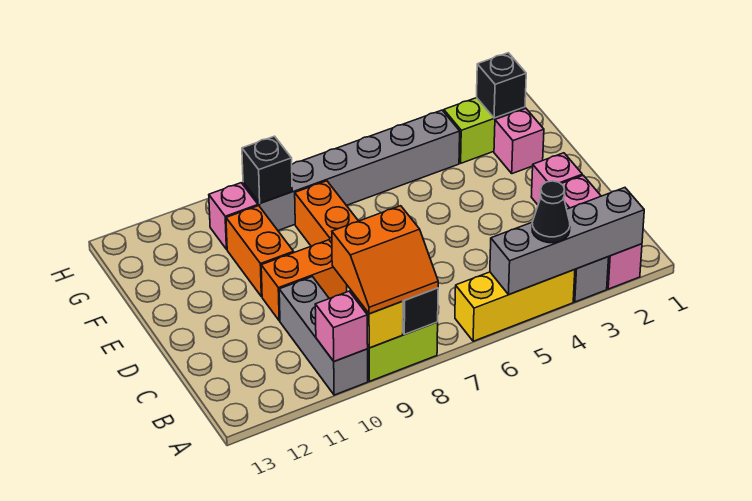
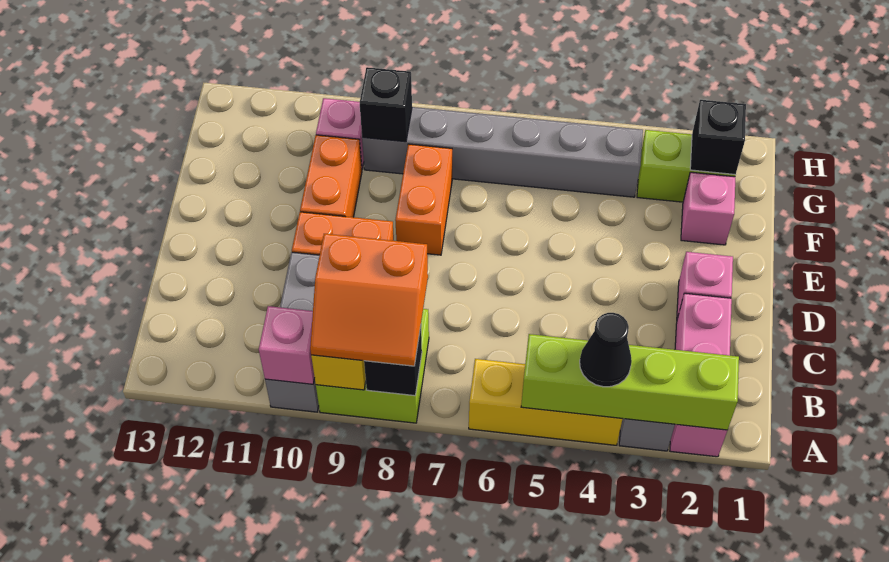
grey brick A2:A5 level 2 -> lime brick A2:A5 level 2

